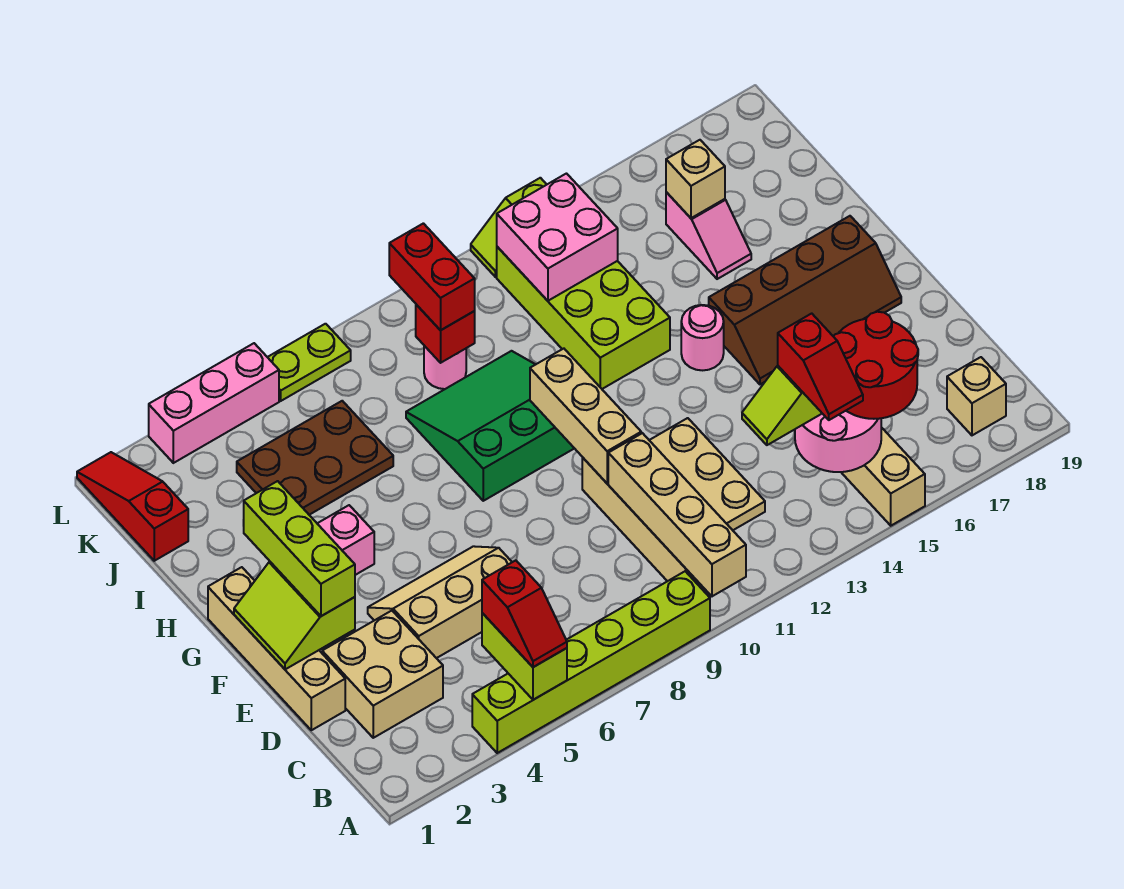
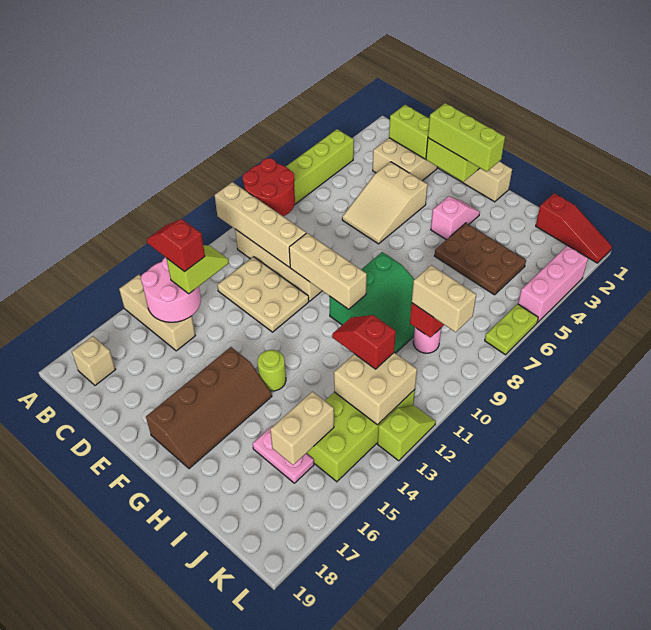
lime brick A5:B5 level 2 -> lime brick C2:D2 level 2
red slope A5:B5 level 3 top B -> red slope I12:J12 level 3 top J
red round brick B15:C16 level 3 -> red round brick A8:B9 level 2
tan slope D4:E6 level 1 top D -> tan slope D4:E6 level 1 top 4
brown slope F15:G18 level 1 top G -> brown slope F15:G18 level 1 top F
pink round brick G14 level 1 -> lime round brick G14 level 1
lime brick H12:K13 level 1 -> lime brick J12:K15 level 1
brown plate I4:J6 level 1 -> brown plate H4:J5 level 1
pink slope I16:J16 level 1 top J -> pink plate I16:J16 level 1
red brick J9:K9 level 3 -> tan brick J9:K9 level 3
pink brick J12:K13 level 2 -> tan brick J12:K13 level 2
tan brick J16 level 2 -> tan brick J15:J16 level 2

